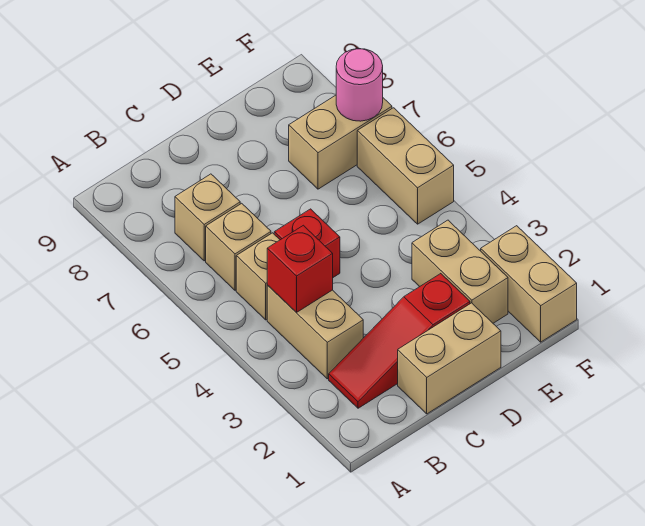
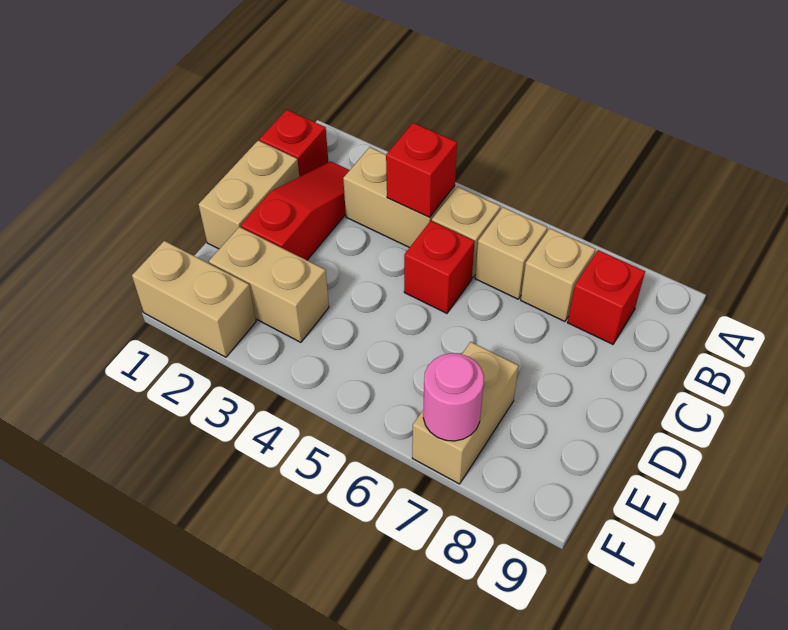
none -> red brick B1 level 1
none -> red brick B8 level 1
tan brick F5:F6 level 1 -> none

